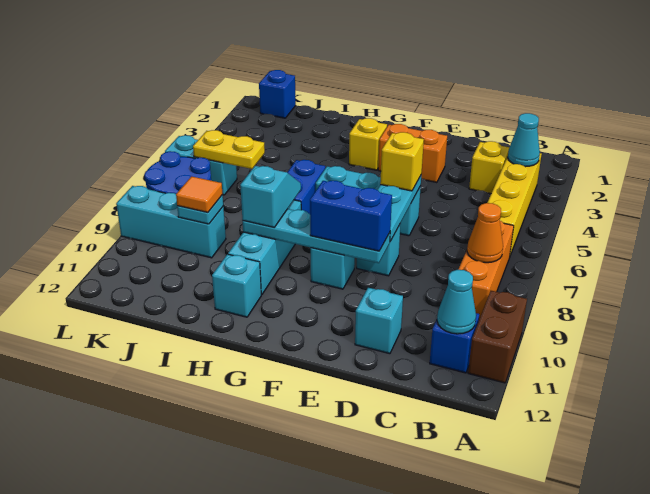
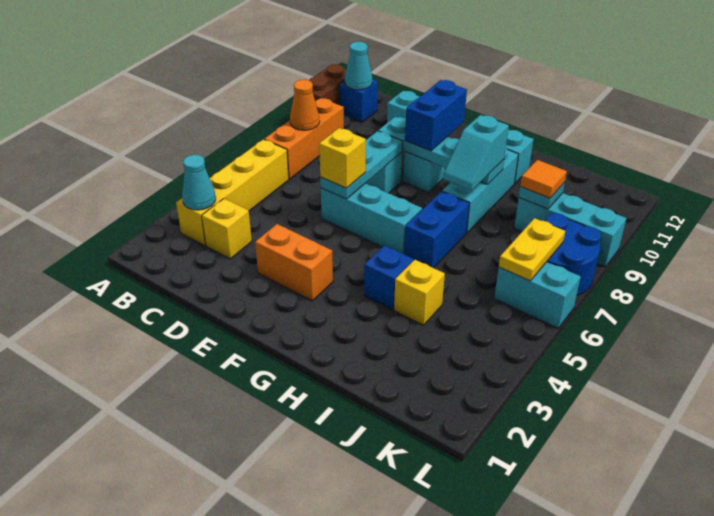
blue brick E9:F9 level 3 -> blue brick F9:F10 level 3
yellow brick G3 level 1 -> yellow brick I4 level 1
yellow plate J6:K6 level 2 -> yellow plate K6:K7 level 2
blue brick K1 level 1 -> blue brick H4 level 1

